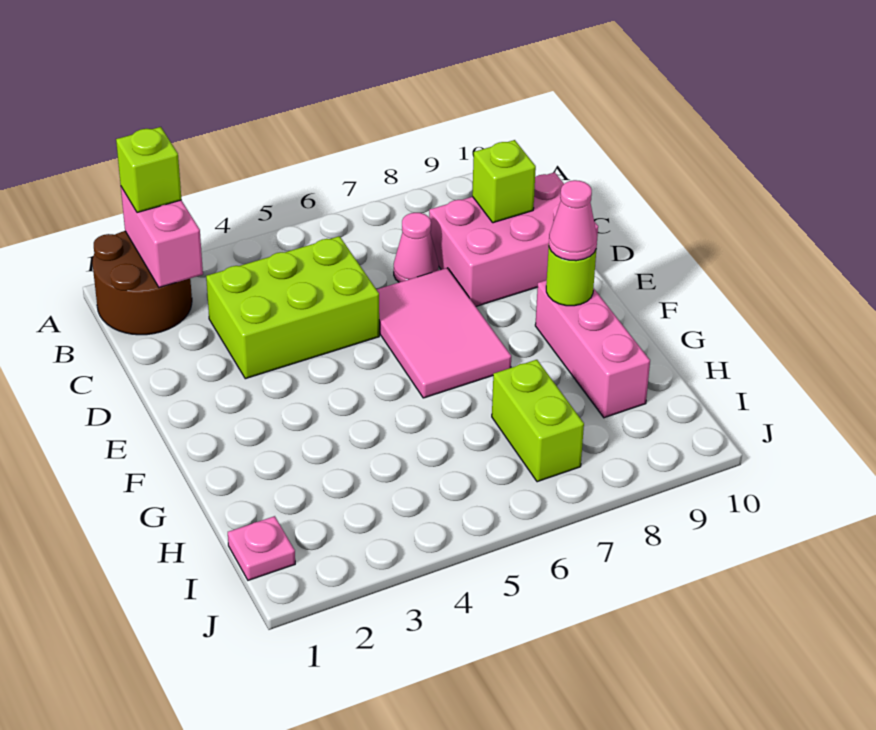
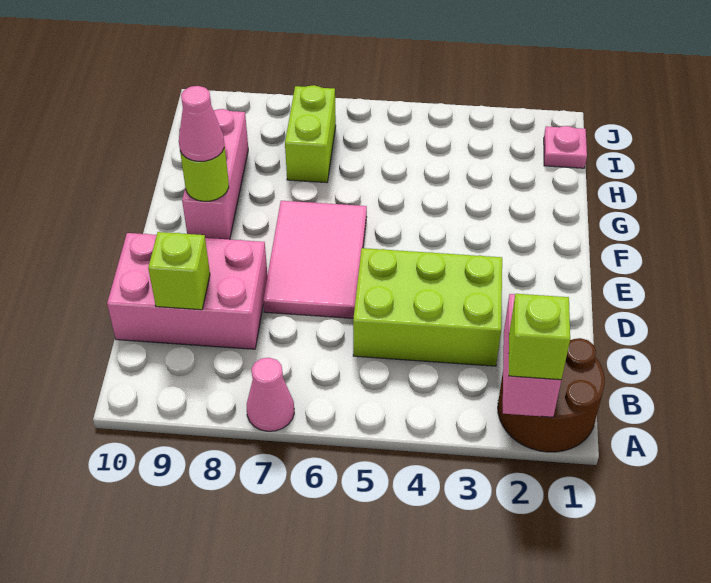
pink cone C7 level 1 -> pink cone A7 level 1

